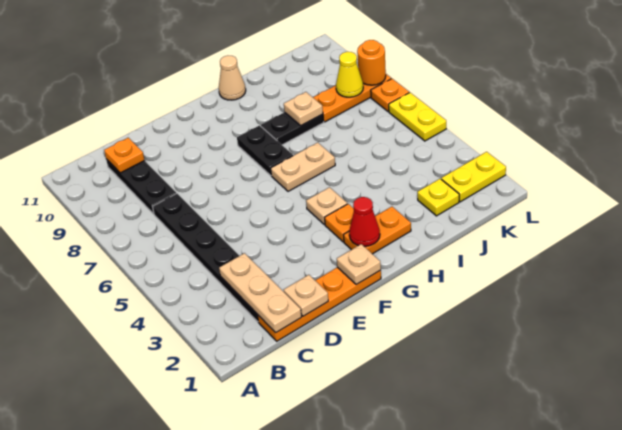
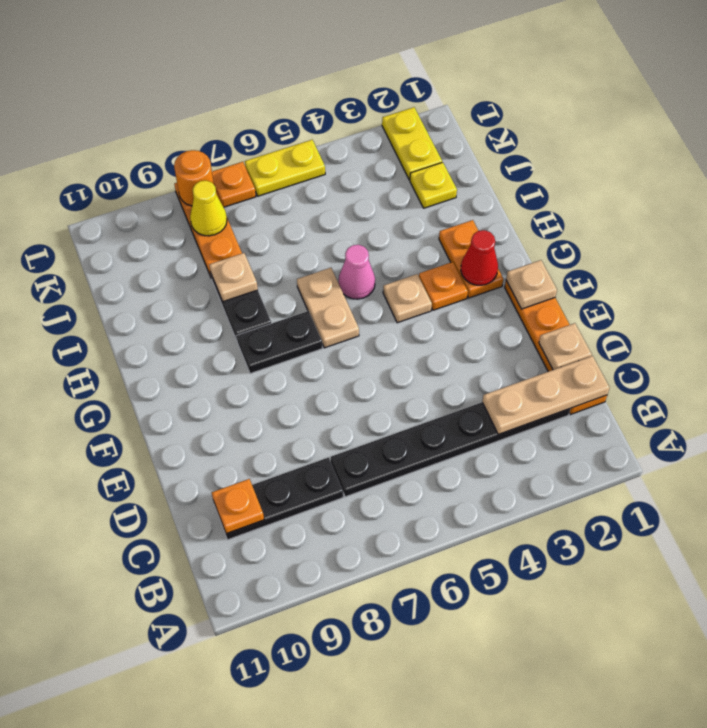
none -> pink cone H5 level 1
tan cone H11 level 1 -> none

